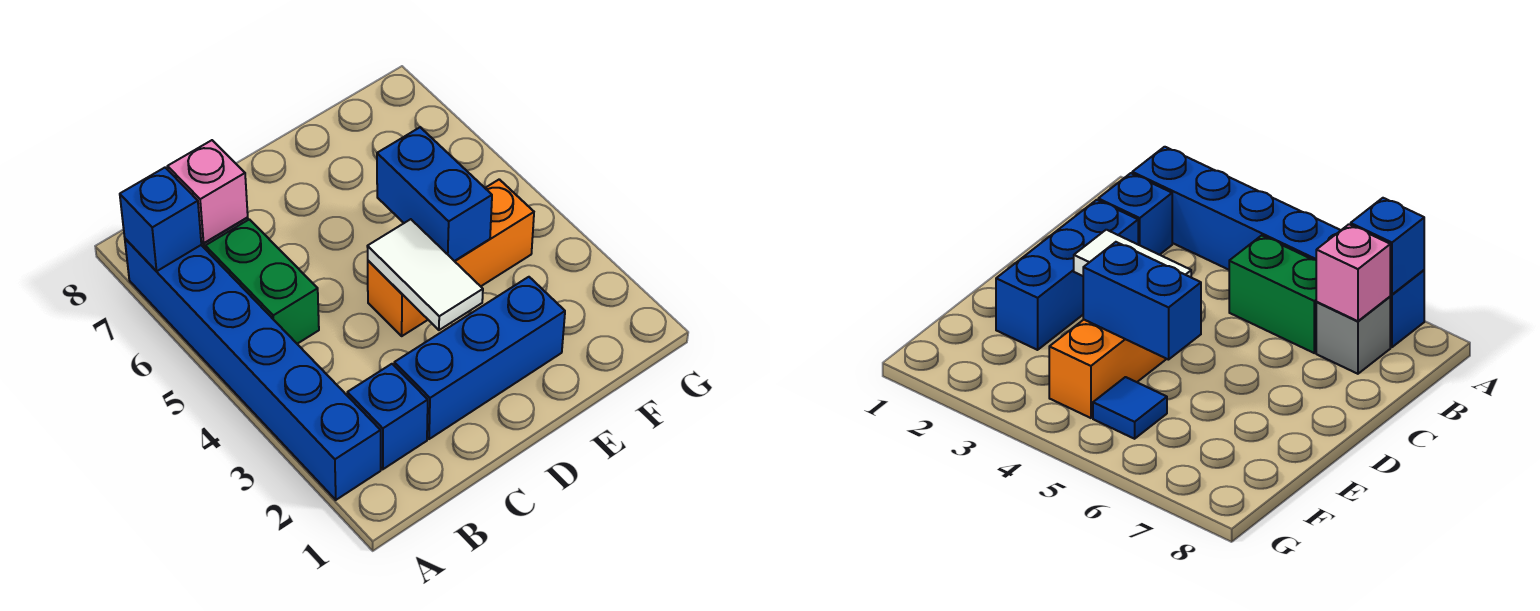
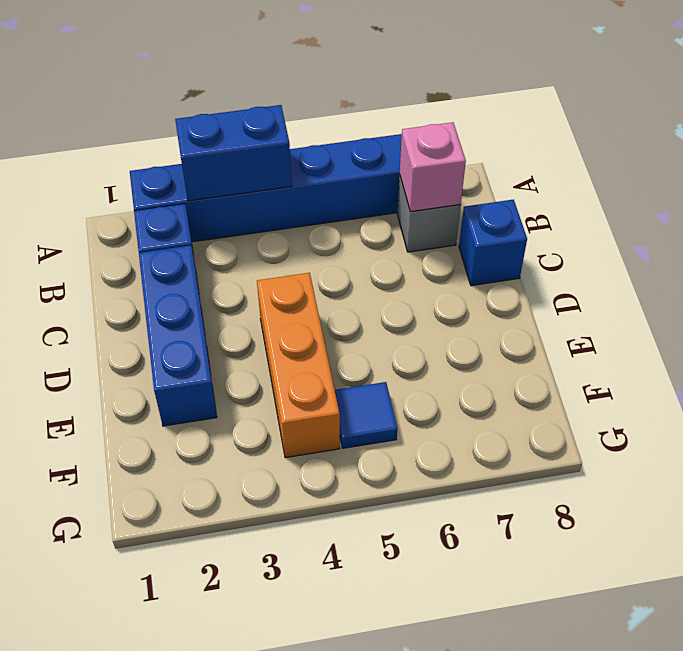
blue brick A7 level 2 -> blue brick C8 level 1
green brick B5:B6 level 1 -> none
white tile D3:D4 level 2 -> none
blue brick E4:E5 level 2 -> blue brick A3:A4 level 2

